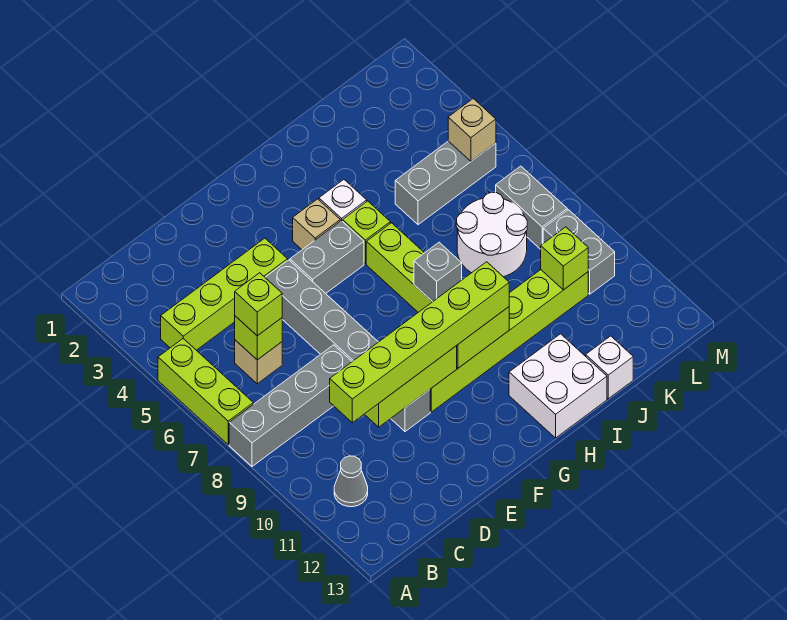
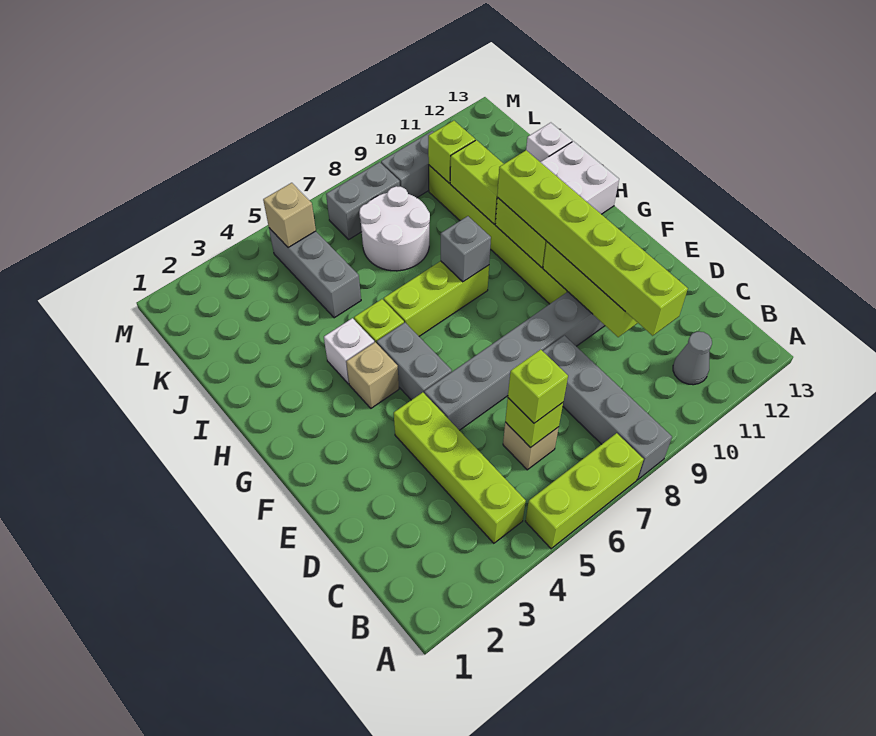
none -> lime brick I10:J10 level 2

